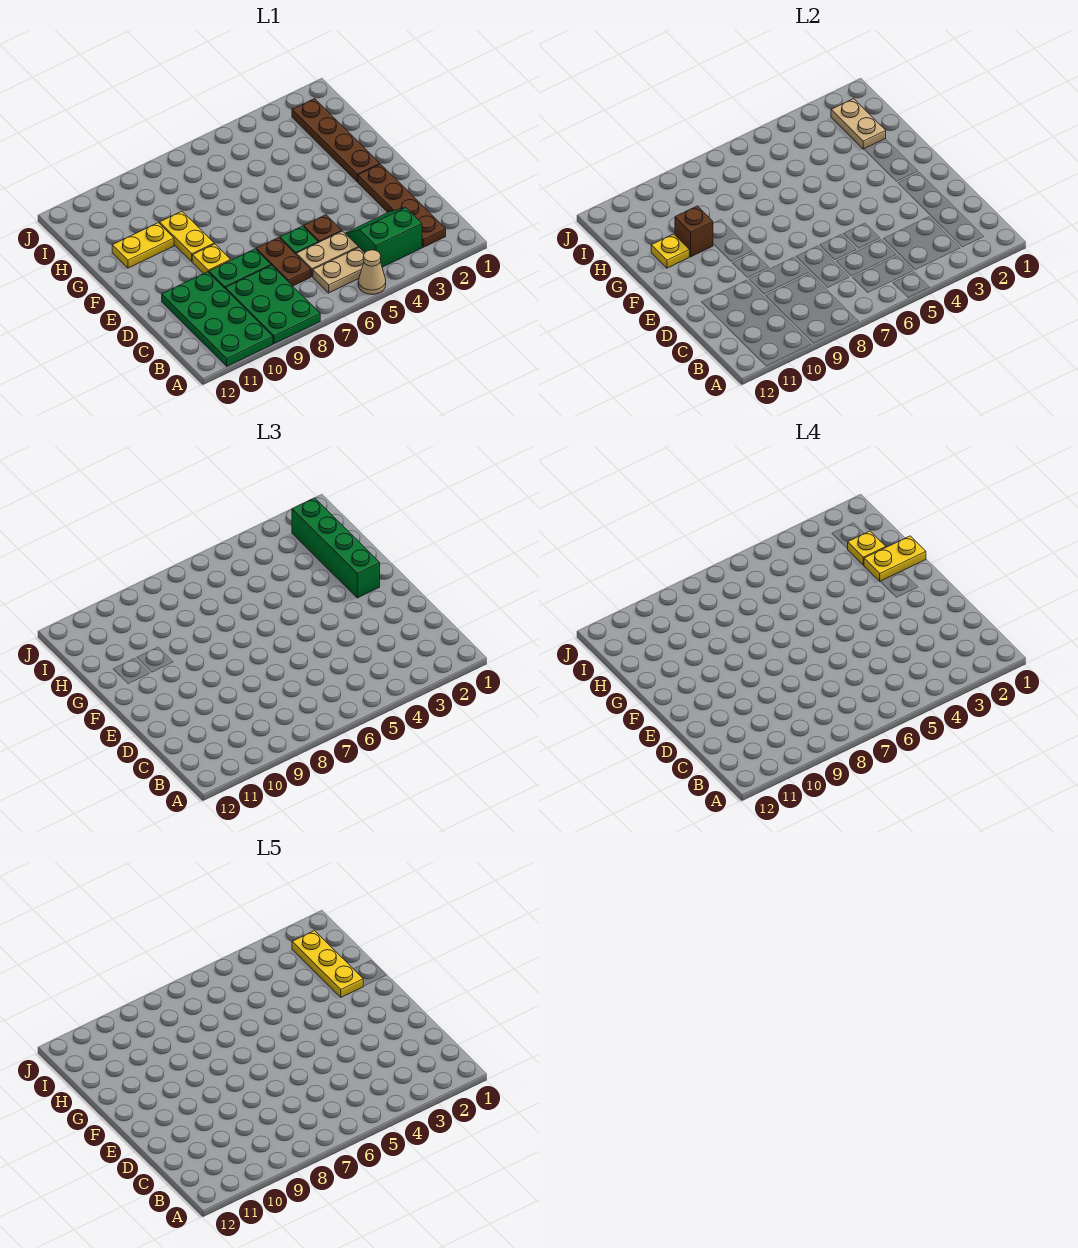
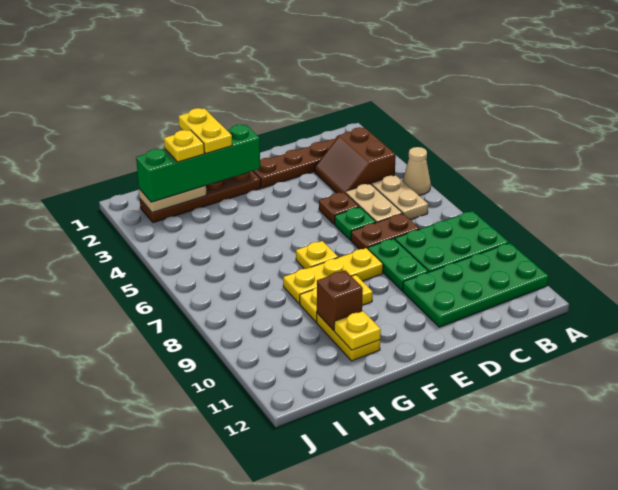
green slope B3:C4 level 1 top B -> brown slope B3:C4 level 1 top B
yellow plate E9 level 1 -> yellow plate F7 level 1
yellow plate G2:I2 level 5 -> yellow plate E8:G8 level 1

